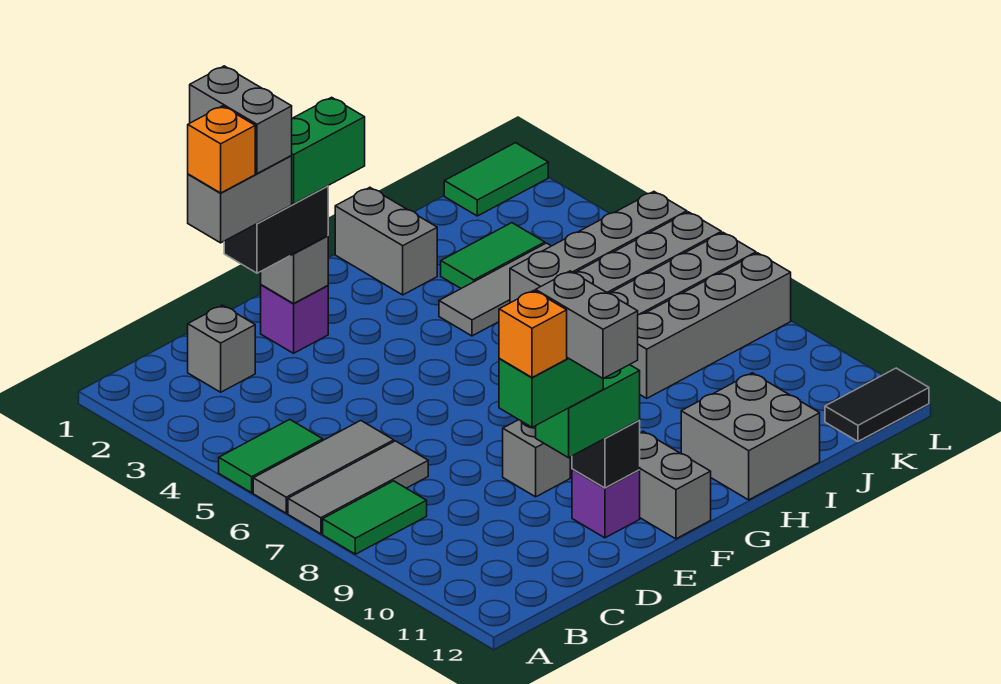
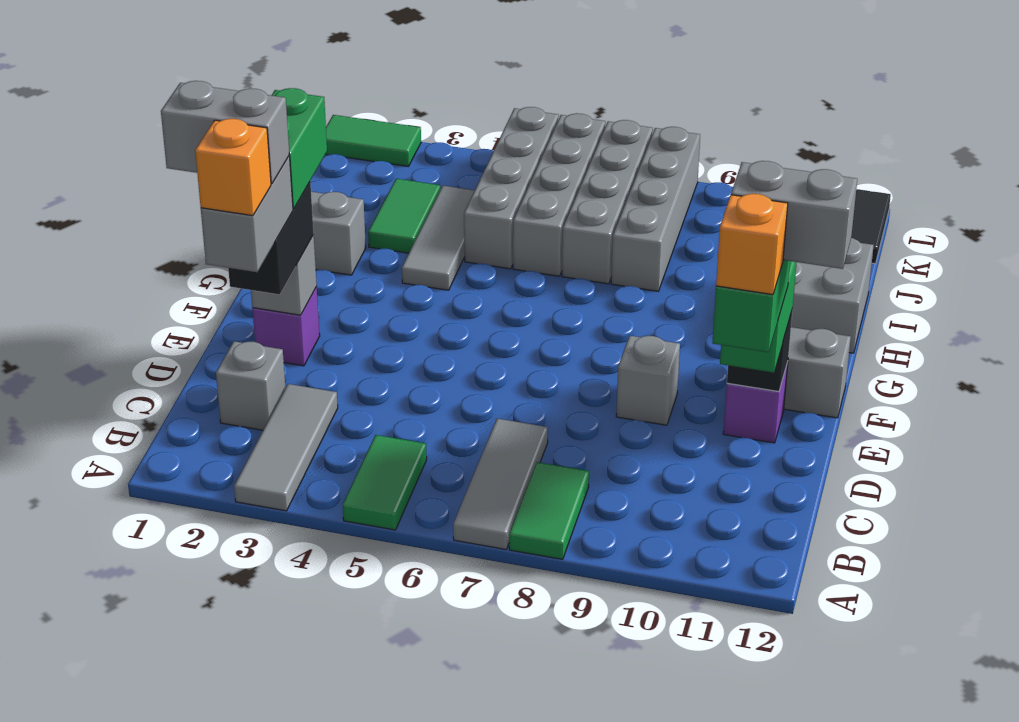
grey tile A6:C6 level 1 -> grey tile A3:C3 level 1
green tile K1:L1 level 1 -> green tile L1:L2 level 1

